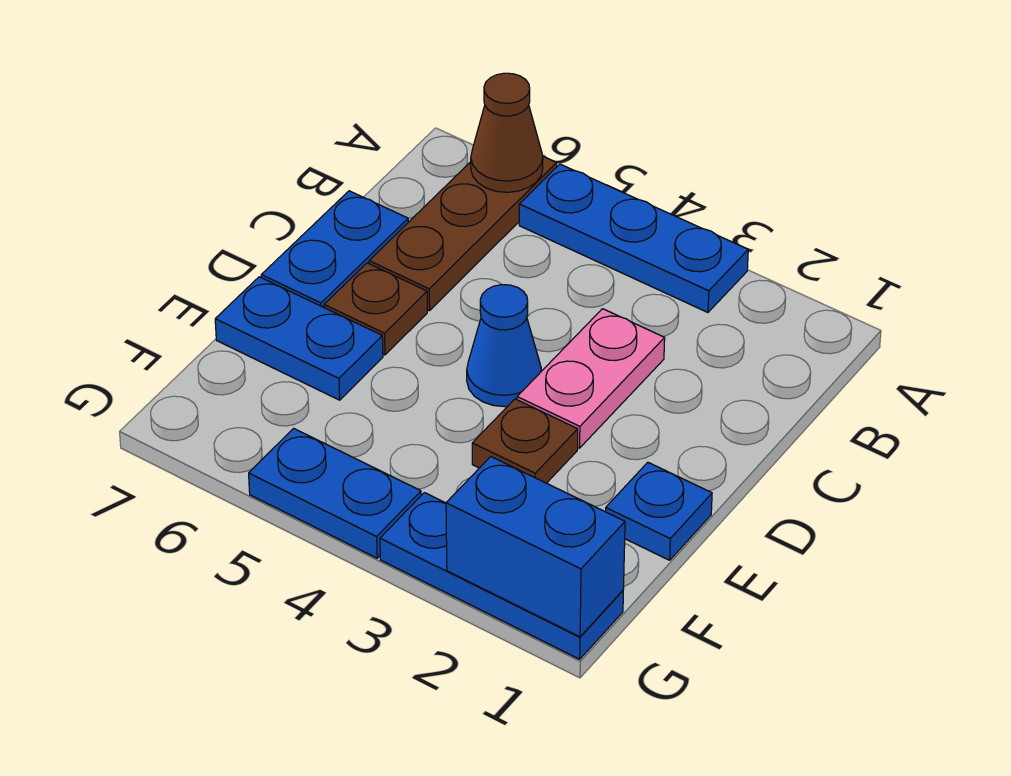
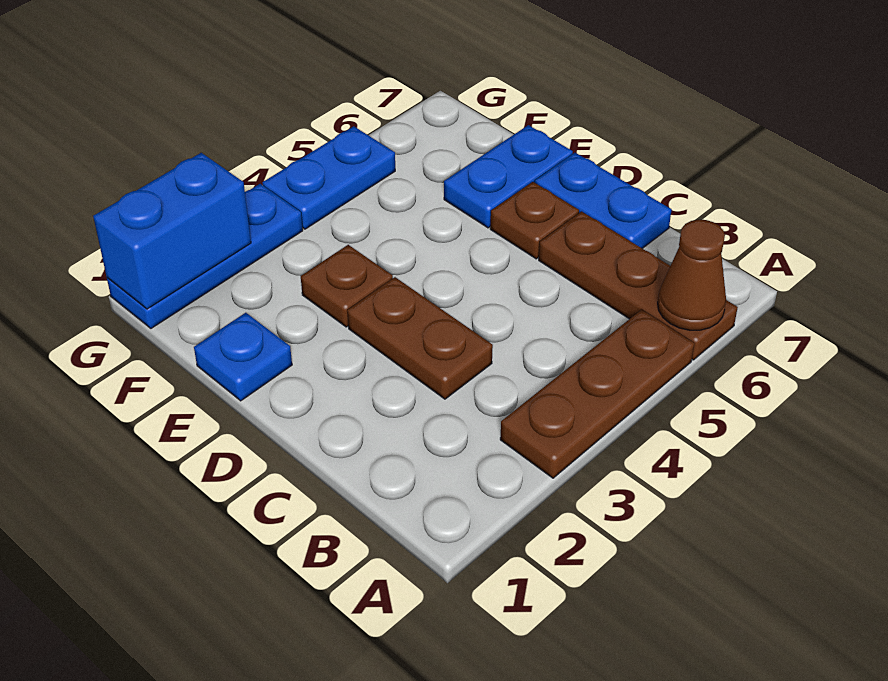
blue plate A3:A5 level 1 -> brown plate A3:A5 level 1
pink plate C3:D3 level 1 -> brown plate C3:D3 level 1
blue cone D4 level 1 -> none

